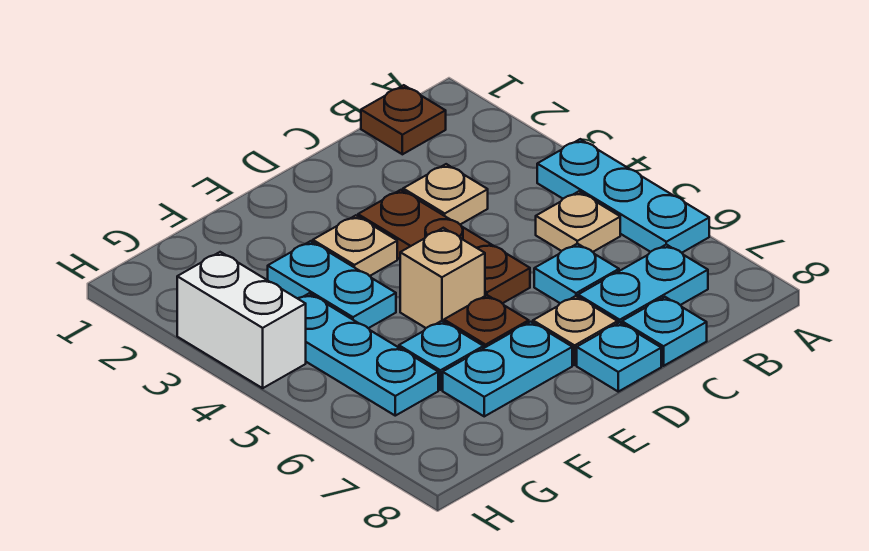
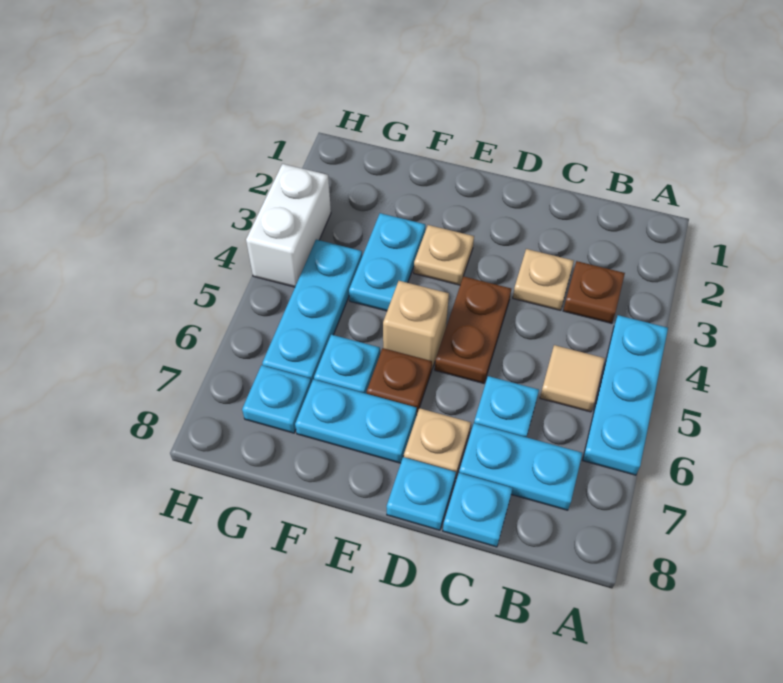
brown plate B1 level 1 -> brown plate B3 level 1
tan plate B5 level 1 -> tan tile B5 level 1
brown plate D3:D5 level 1 -> brown plate D4:D5 level 1
none -> cyan plate G7 level 1

